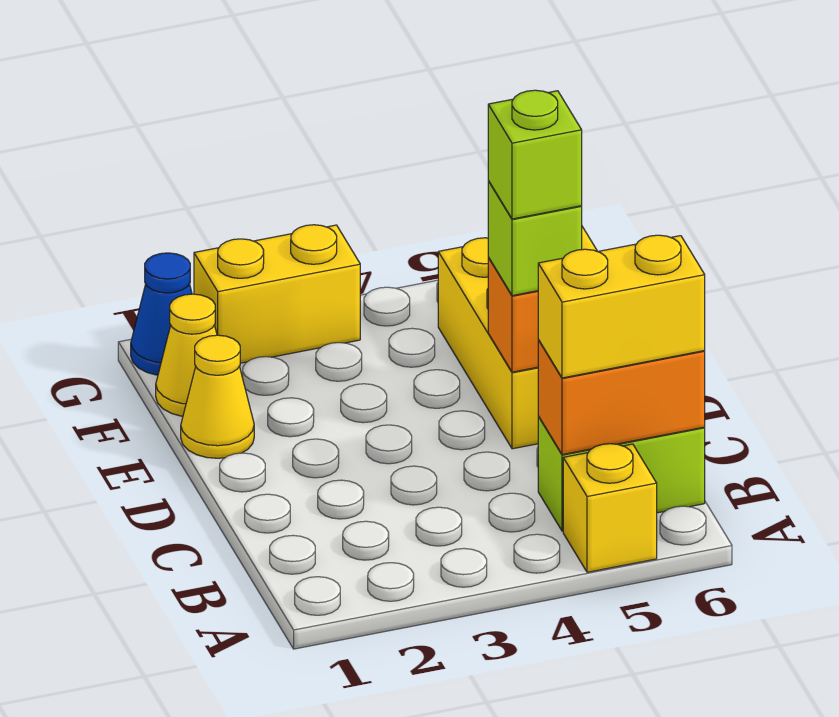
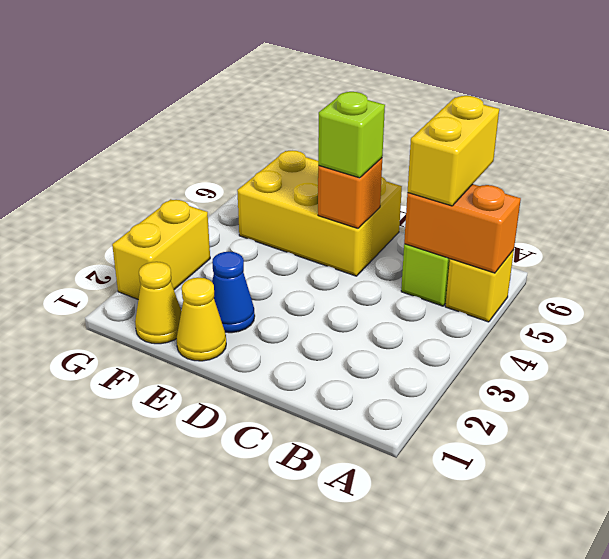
orange brick B5:B6 level 2 -> orange brick A5:B5 level 2
lime brick D5 level 4 -> none
blue cone G1 level 1 -> blue cone E2 level 1

